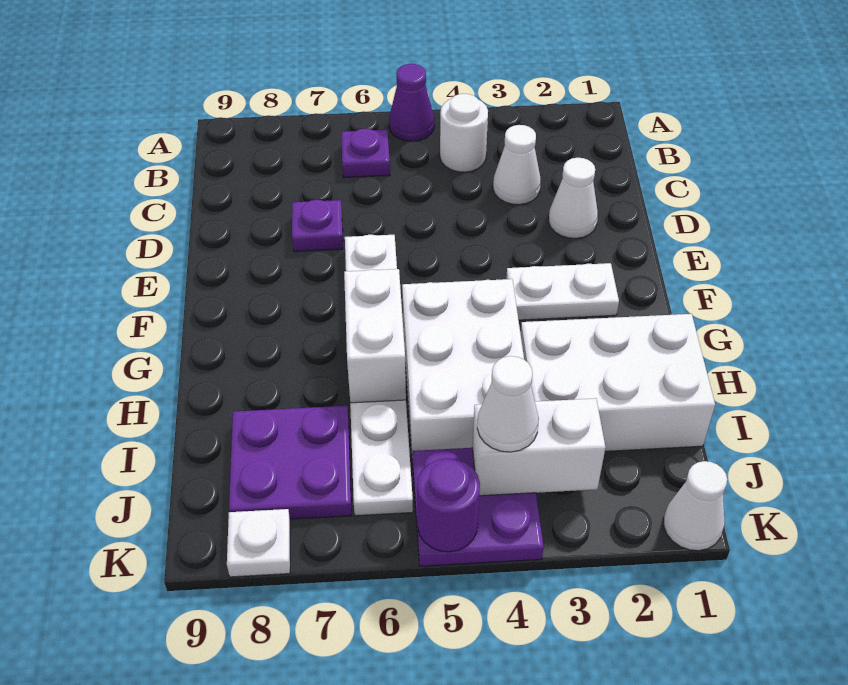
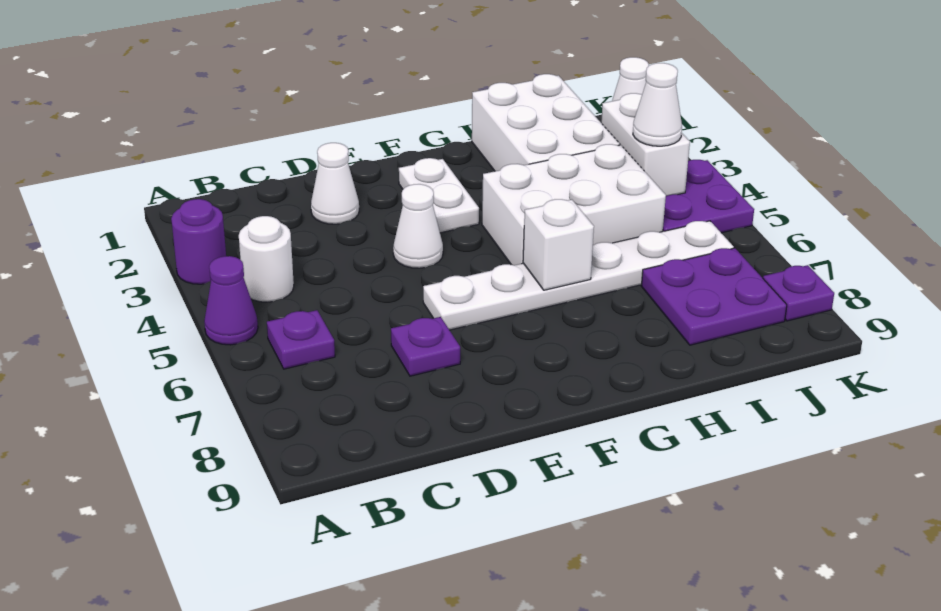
white cone C3 level 1 -> white cone E4 level 1
white brick G6:H6 level 2 -> white brick G6 level 2
purple round brick K5 level 2 -> purple round brick A3 level 1
white plate K8 level 1 -> purple plate K8 level 1

